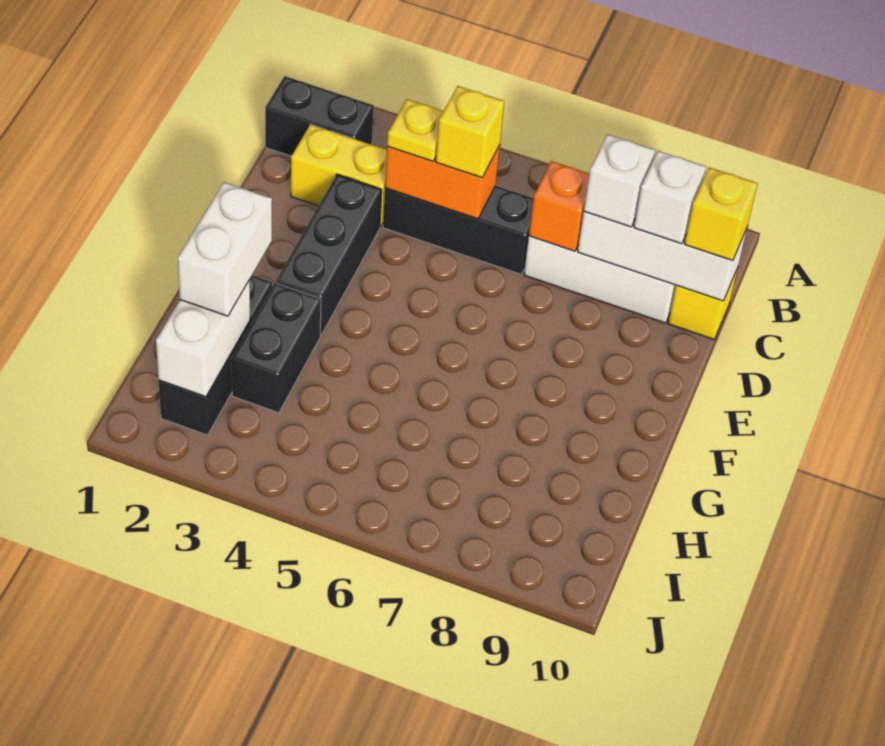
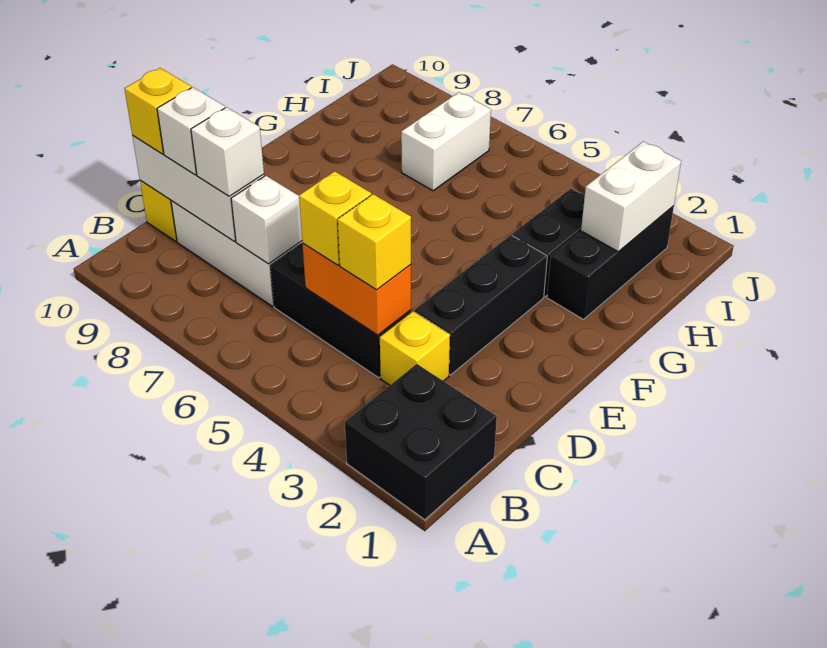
black brick B1:B2 level 1 -> black brick A1:B2 level 1
yellow brick C2:C3 level 1 -> yellow brick C3 level 1
yellow plate C4 level 3 -> yellow brick C4 level 3
orange brick C7 level 2 -> white brick C7 level 2
white brick G2:H2 level 3 -> white brick H7:I7 level 1

